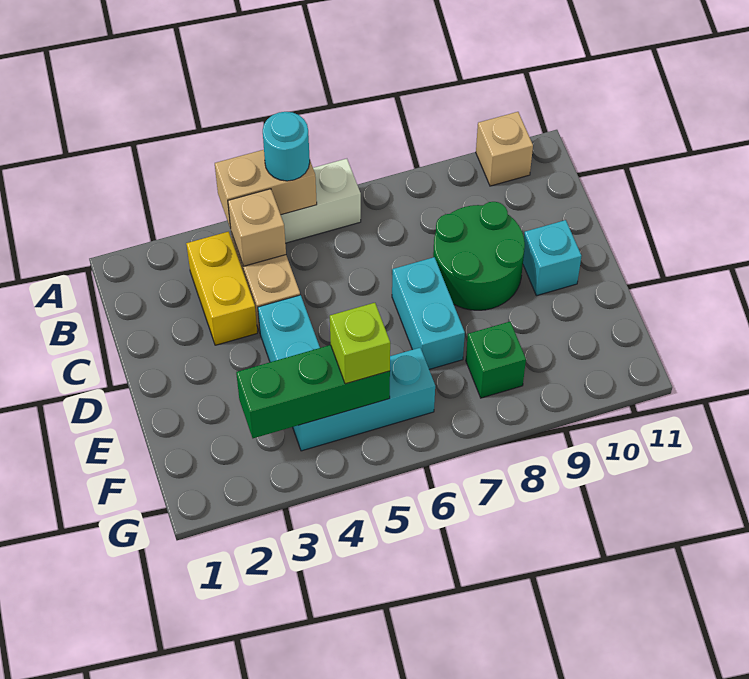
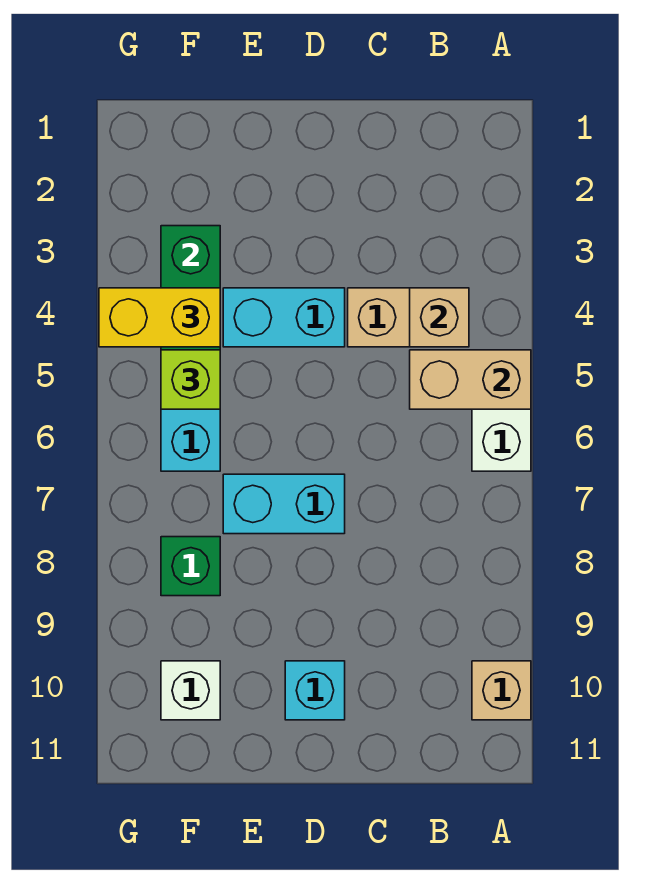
tan brick A4:A5 level 2 -> tan brick A5:B5 level 2
cyan round brick A5 level 3 -> none
yellow brick B3:C3 level 1 -> yellow brick F4:G4 level 3
green round brick C8:D9 level 1 -> none
none -> white brick F10 level 1

